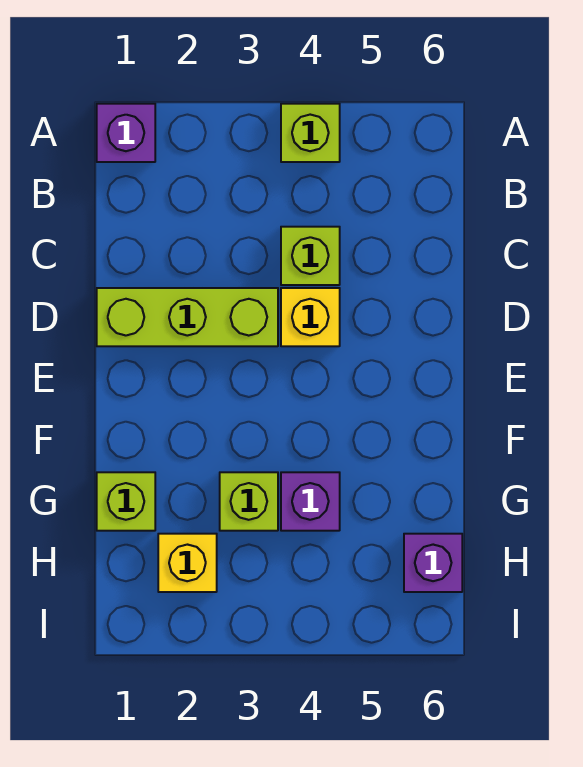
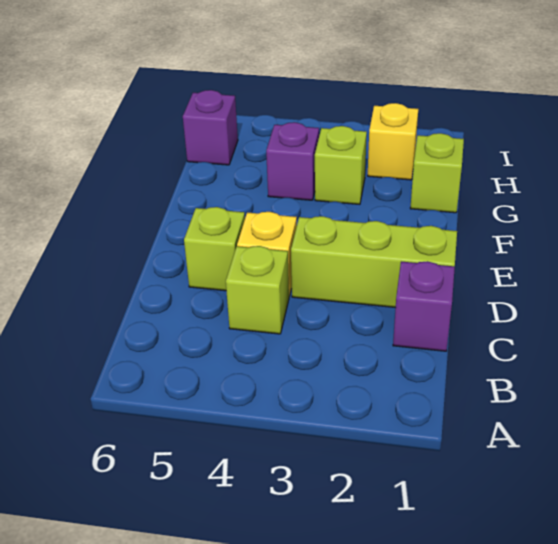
purple brick A1 level 1 -> purple brick C1 level 1
lime brick A4 level 1 -> lime brick D5 level 1

